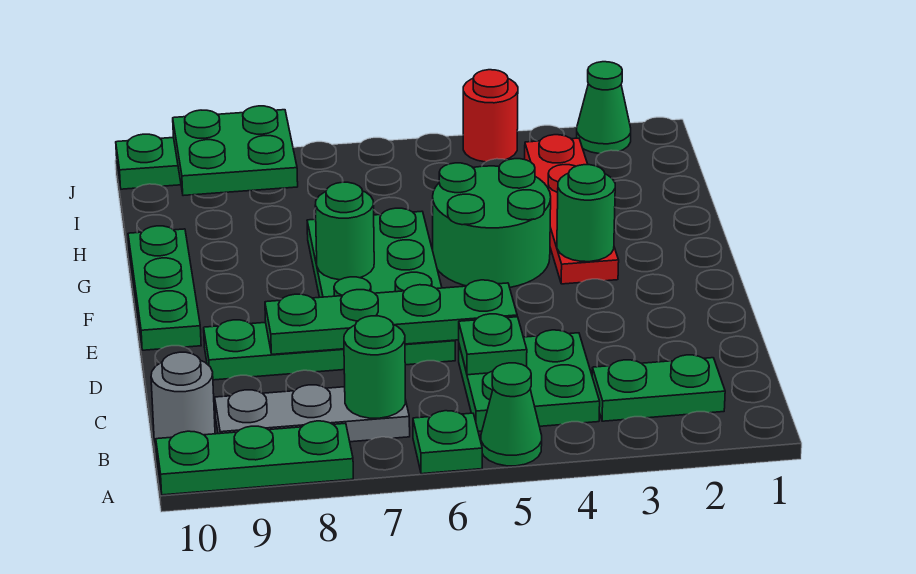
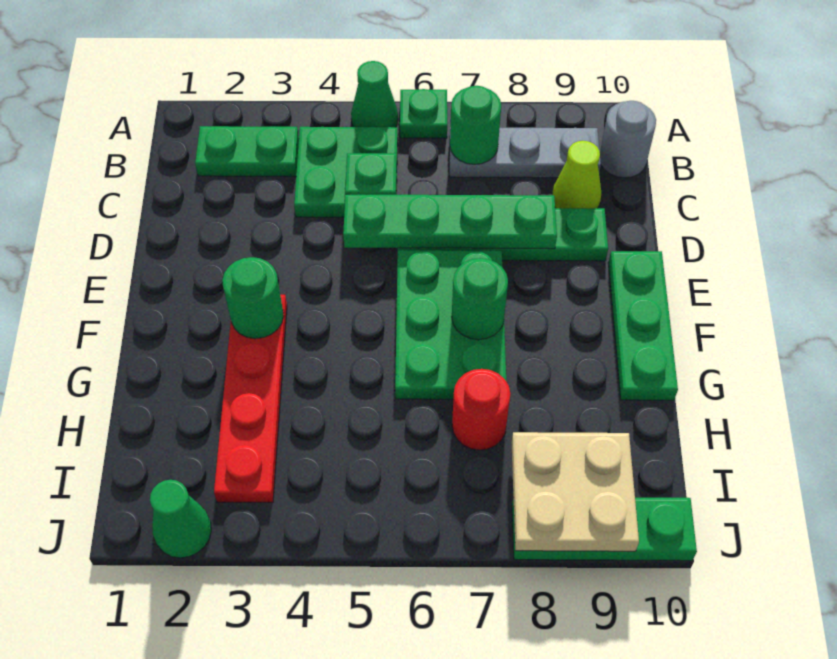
green plate A8:A10 level 1 -> none
none -> lime cone C9 level 1
green round brick F4:G5 level 1 -> none
green plate I8:J9 level 2 -> tan plate I8:J9 level 2
red round brick J4 level 1 -> red round brick H7 level 1

